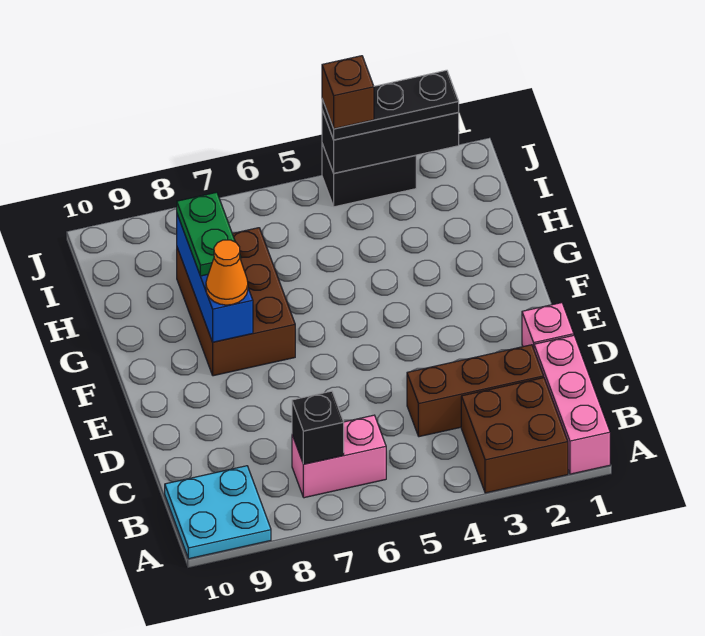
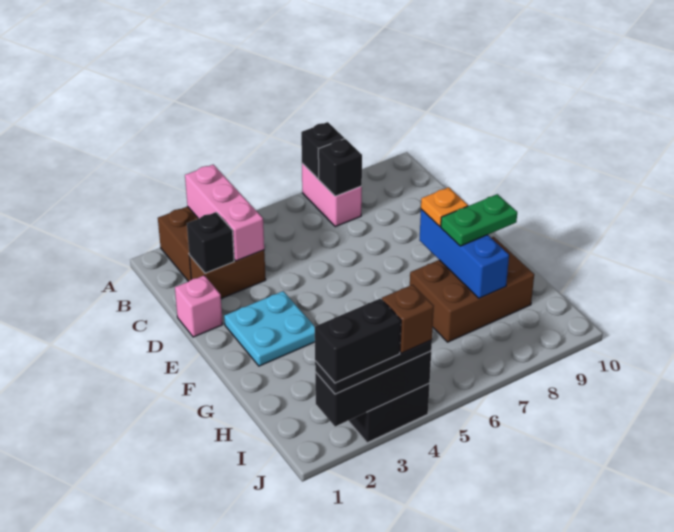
pink brick A1:C1 level 1 -> pink brick A3:C3 level 2
none -> black brick A7 level 2
cyan plate A9:B10 level 1 -> cyan plate E2:F3 level 1
pink brick B6:B7 level 1 -> pink brick A7:B7 level 1
brown brick C2:C4 level 1 -> brown brick C2:C3 level 1
none -> black brick C2 level 2
brown brick F7:H8 level 1 -> brown brick G7:H9 level 1
orange cone F8 level 3 -> orange plate F8 level 3
green plate G8:H8 level 3 -> green plate G8:G9 level 3
none -> black brick J2:J3 level 4

